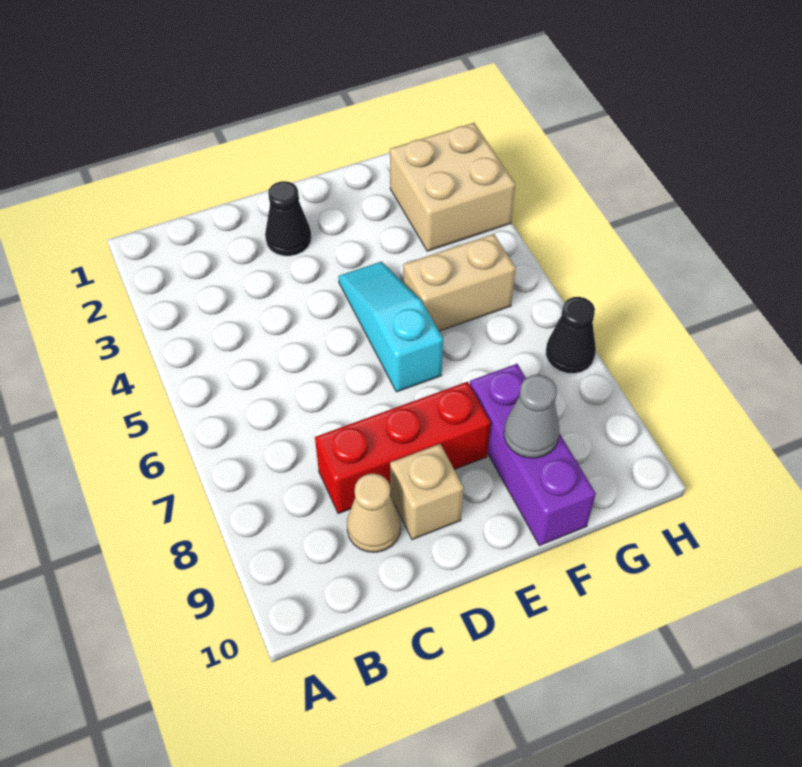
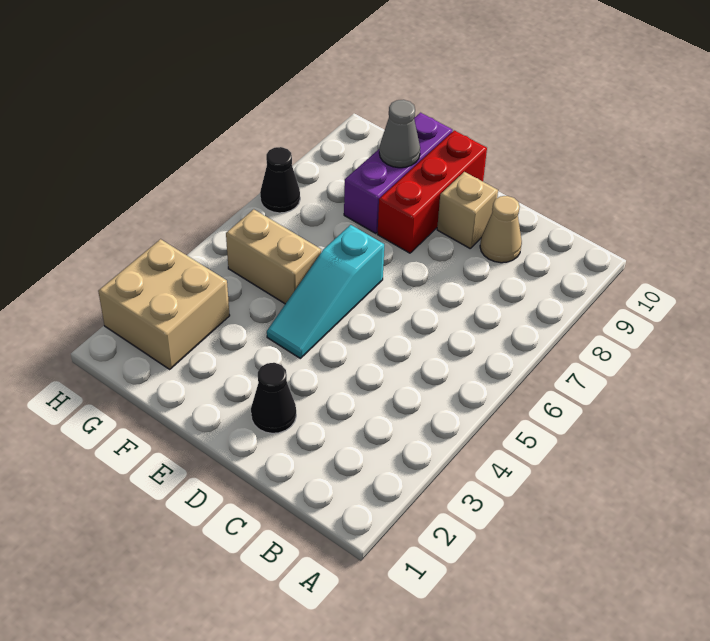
red brick C8:E8 level 1 -> red brick E8:E10 level 1

